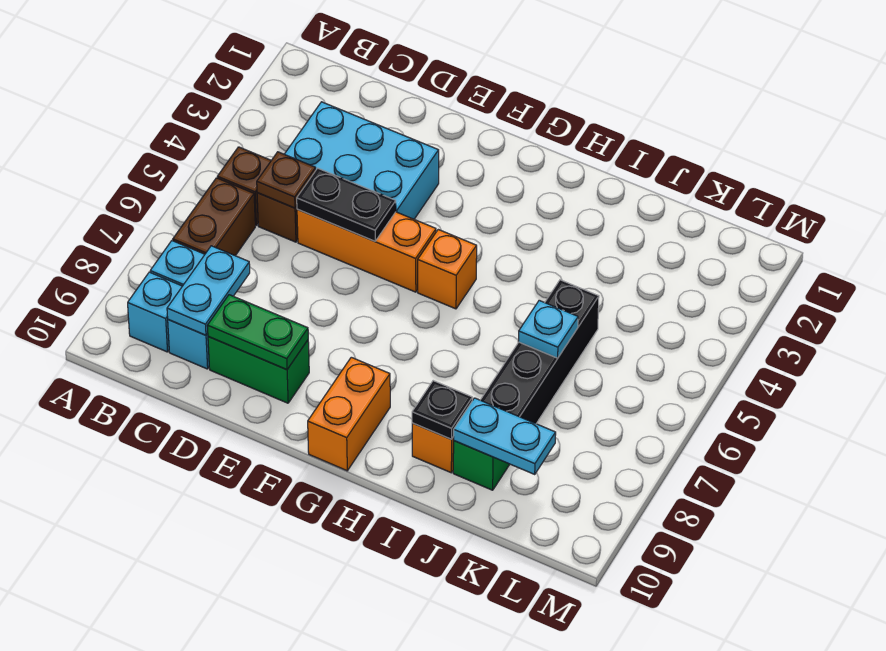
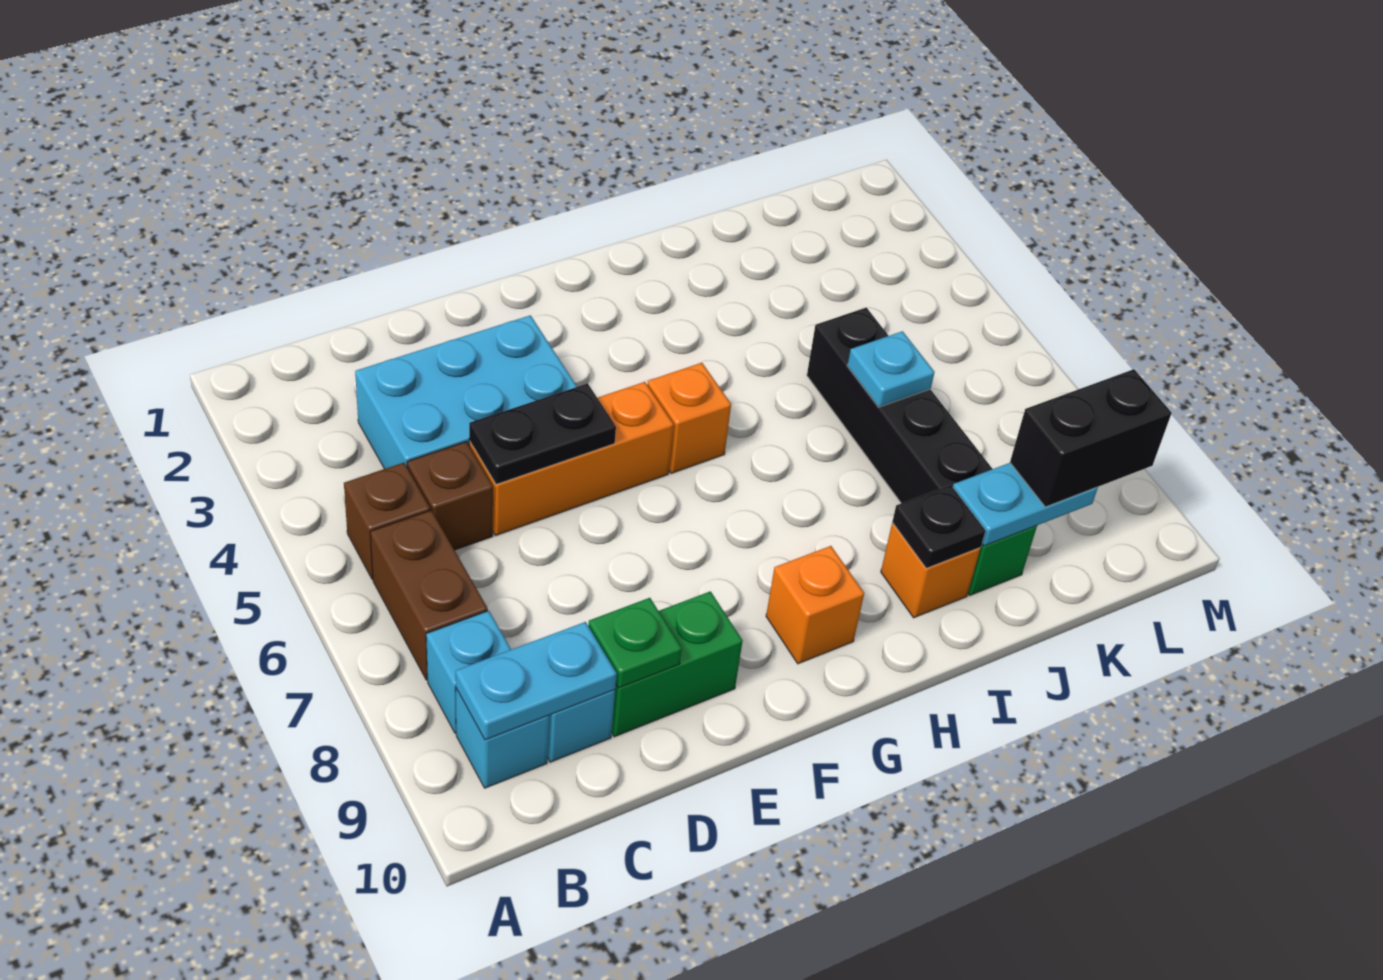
brown plate C5 level 2 -> none
cyan plate C8:C9 level 2 -> cyan plate B9:C9 level 2
green plate D9:E9 level 2 -> green plate D9 level 2
orange brick G9:G10 level 1 -> orange brick G9 level 1
none -> black brick K9:L9 level 3

